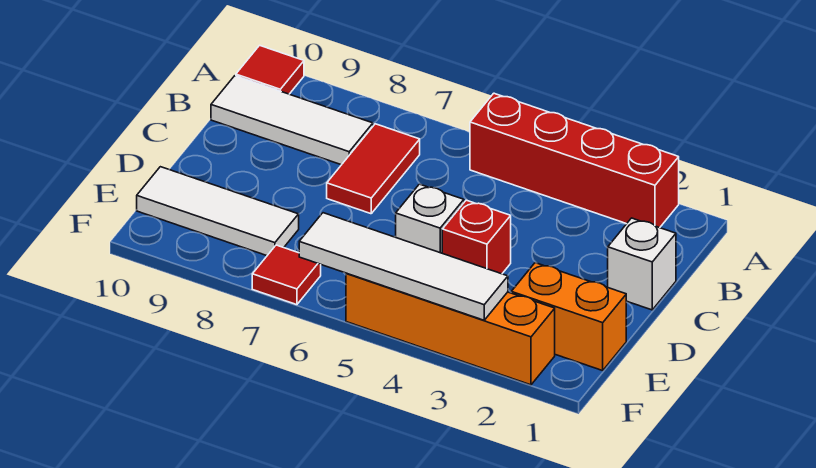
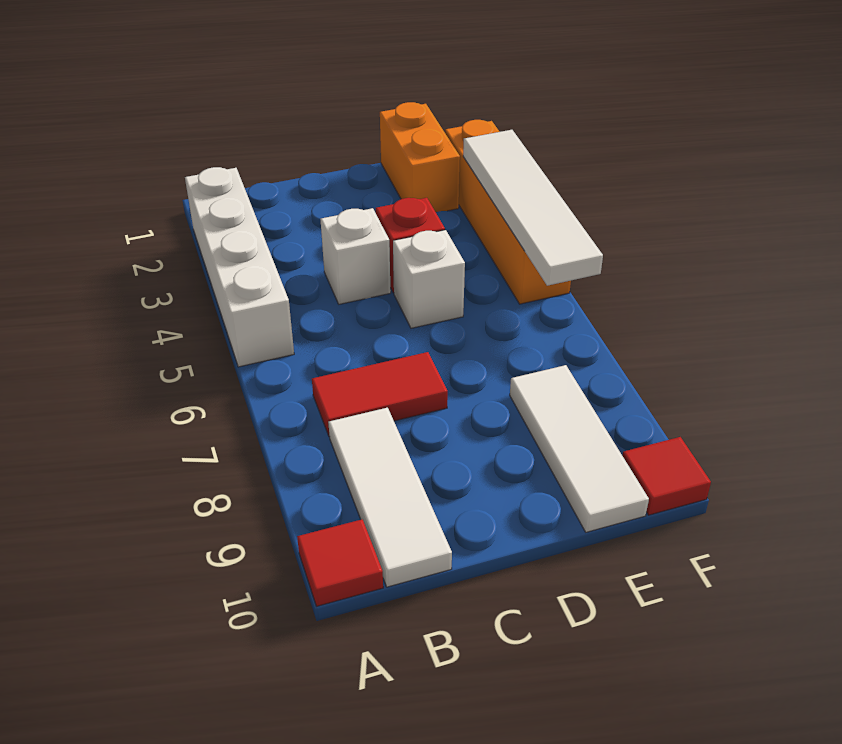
red brick A2:A5 level 1 -> white brick A2:A5 level 1
white brick C1 level 1 -> white brick C4 level 1
red tile F7 level 1 -> red tile F10 level 1

